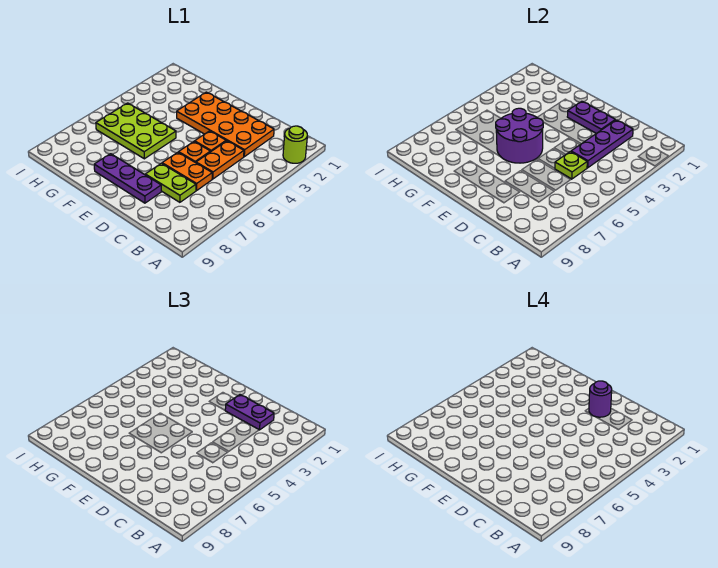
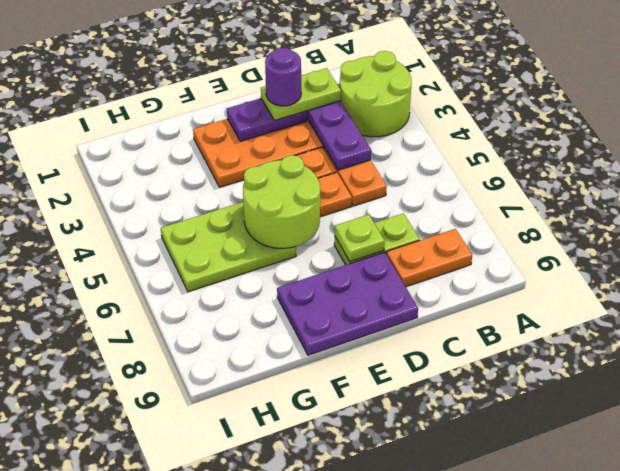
lime round brick A2 level 1 -> lime round brick A2:B3 level 1
purple plate C2:D2 level 3 -> lime plate C2:D2 level 3
lime plate C5 level 2 -> lime plate D7 level 2
orange plate C6:D6 level 1 -> orange plate B8:C8 level 1
purple plate D8:F8 level 1 -> purple plate D8:F9 level 1
purple round brick E5:F6 level 2 -> lime round brick E5:F6 level 2

